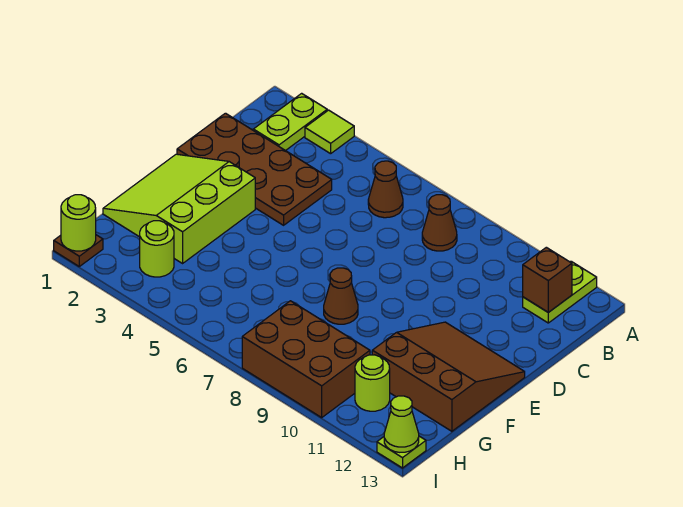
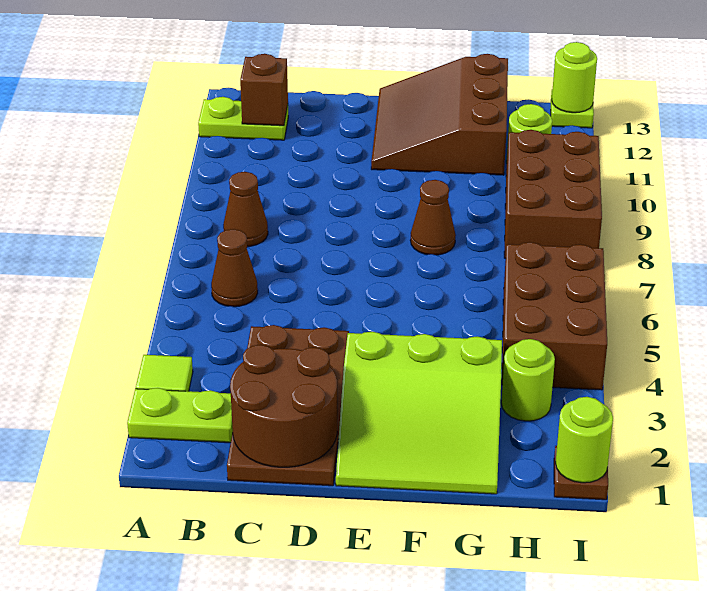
none -> brown round brick C1:D2 level 2
none -> brown brick H4:I6 level 1
lime cone I13 level 2 -> lime round brick I13 level 2

